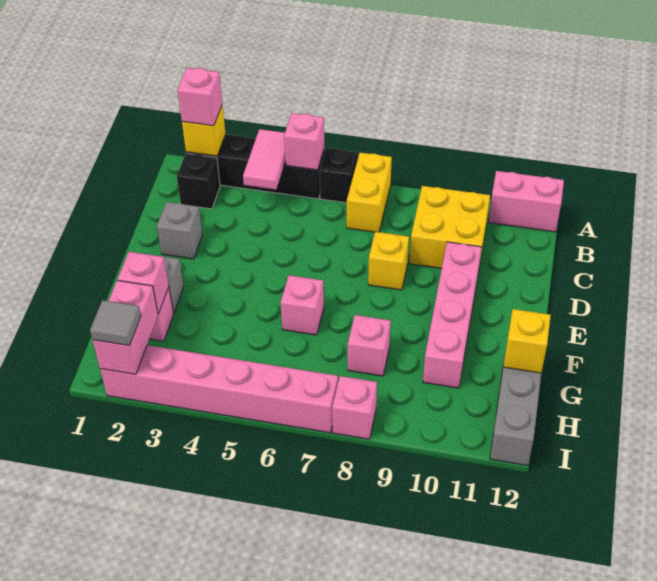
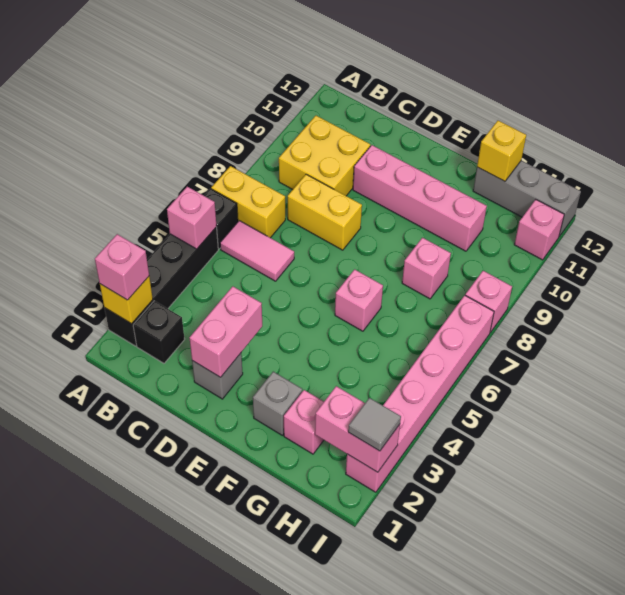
pink tile A4:B4 level 2 -> pink tile B6:C6 level 1
pink brick A11:A12 level 1 -> pink brick D2:D3 level 2
yellow brick D8 level 1 -> yellow brick C8:D8 level 1
pink brick G2 level 2 -> pink brick I11 level 1

